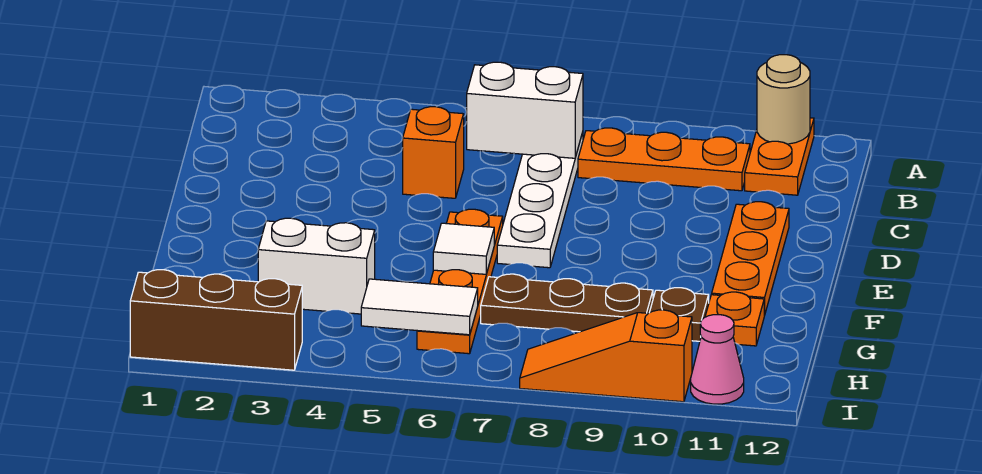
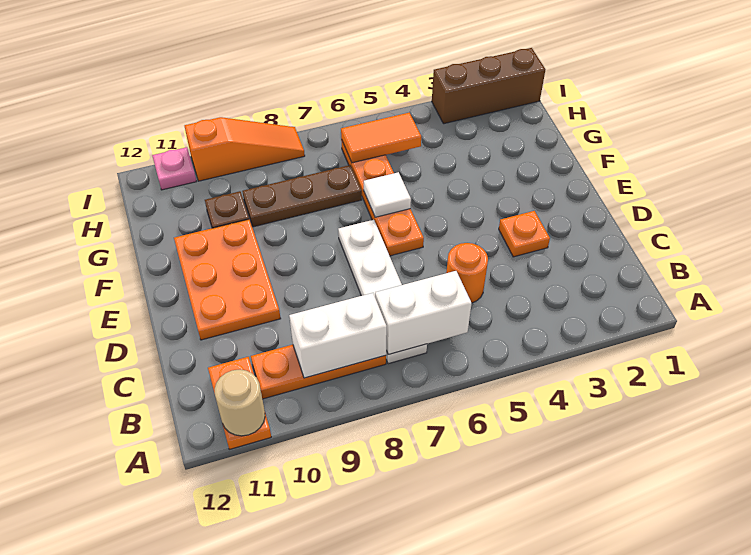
orange brick C5 level 1 -> orange round brick C5 level 1
orange plate D11:F11 level 1 -> orange plate D10:F11 level 1
white brick G3:G4 level 1 -> white brick B8:B9 level 2
orange plate G11 level 1 -> orange plate D3 level 1
white tile H5:H6 level 2 -> orange tile H5:H6 level 2
pink cone I11 level 1 -> pink plate I11 level 1

